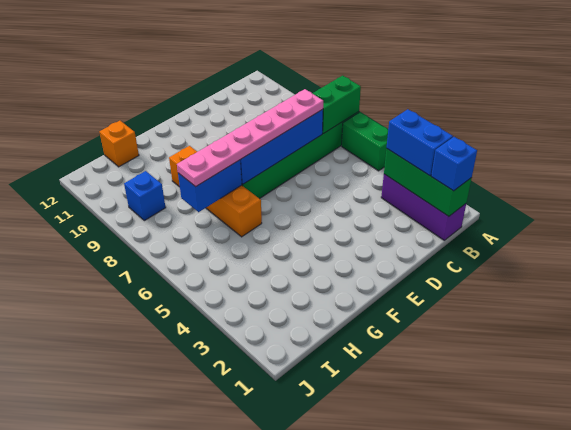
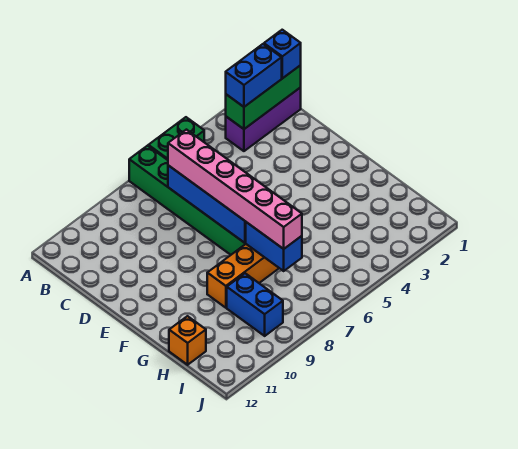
green brick A7:B7 level 2 -> none
pink plate C7:H7 level 3 -> pink brick C7:H7 level 3
blue brick I9 level 1 -> blue brick H9:I9 level 1

